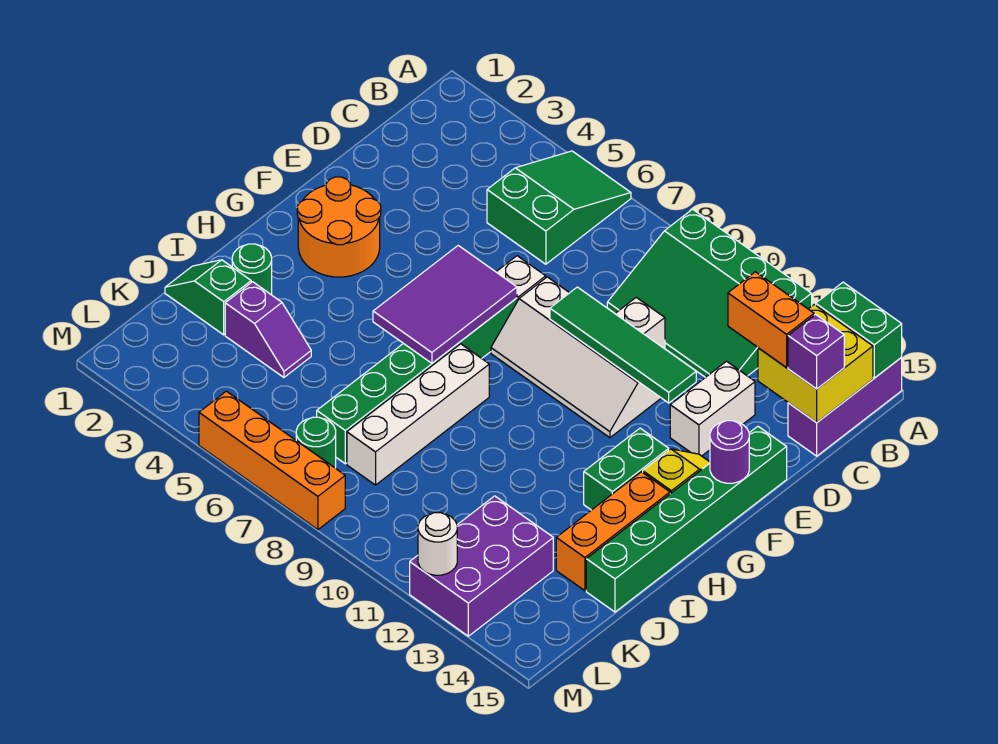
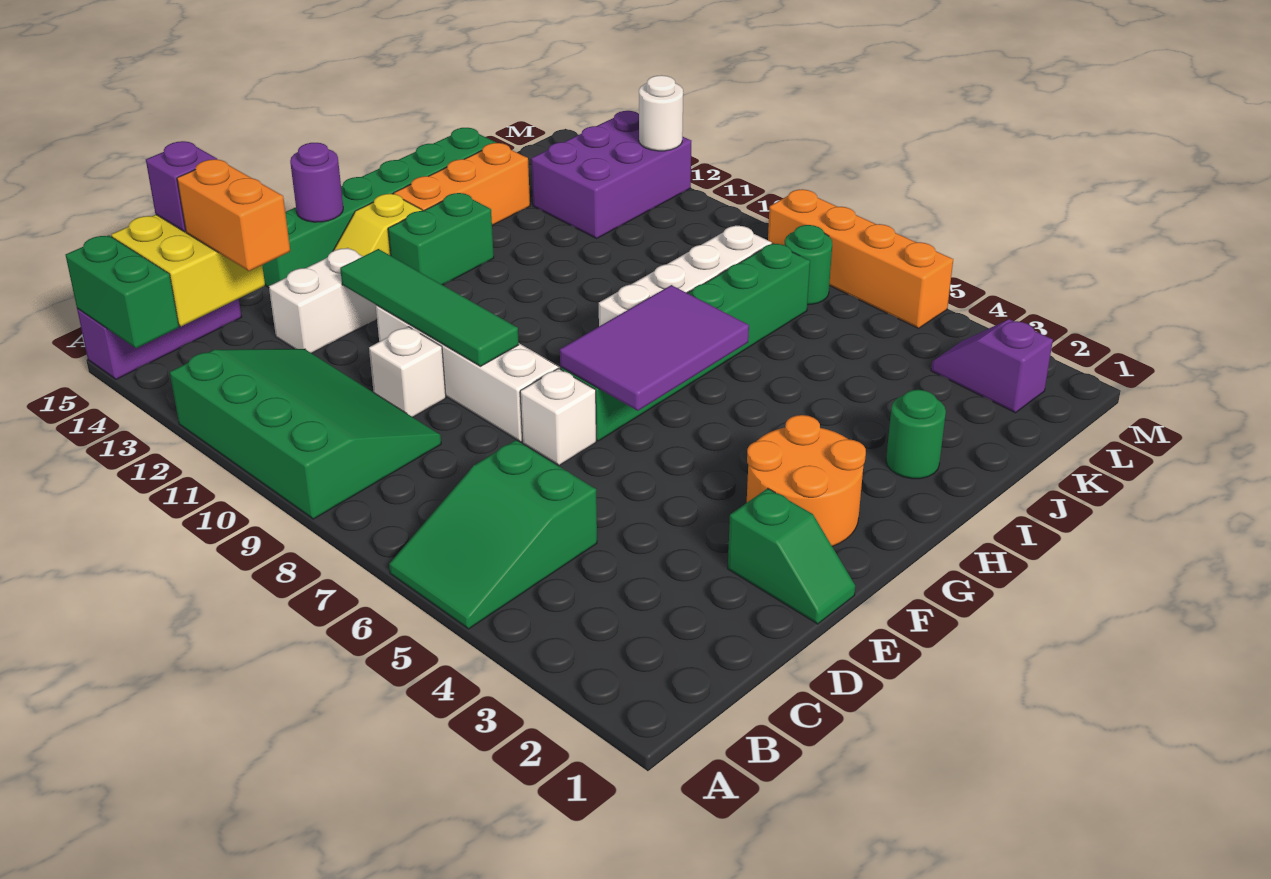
green slope J1:J2 level 1 top 2 -> green slope E1:E2 level 1 top 2
purple slope J3:J4 level 1 top 3 -> purple slope L2:L3 level 1 top 2

